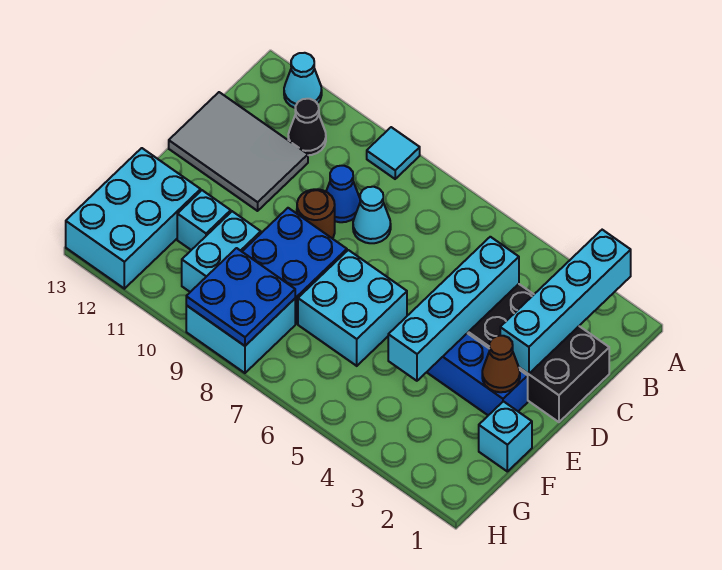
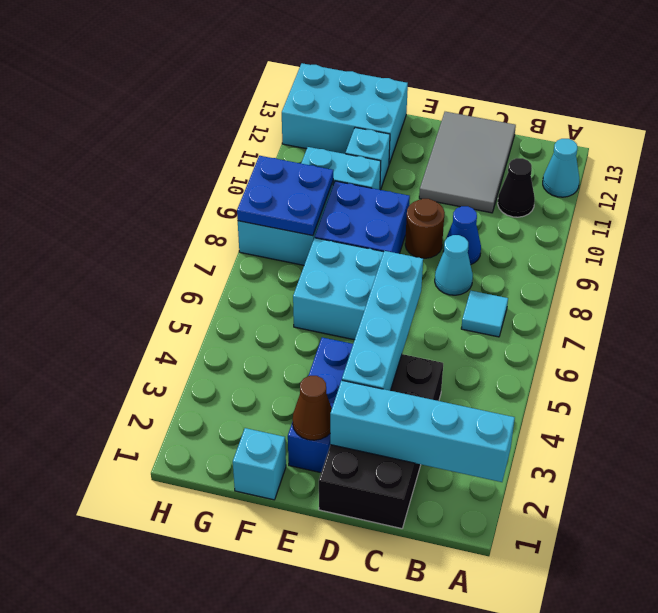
cyan tile A9 level 1 -> cyan tile B7 level 1
cyan brick C4:F4 level 2 -> cyan brick D3:D6 level 2

